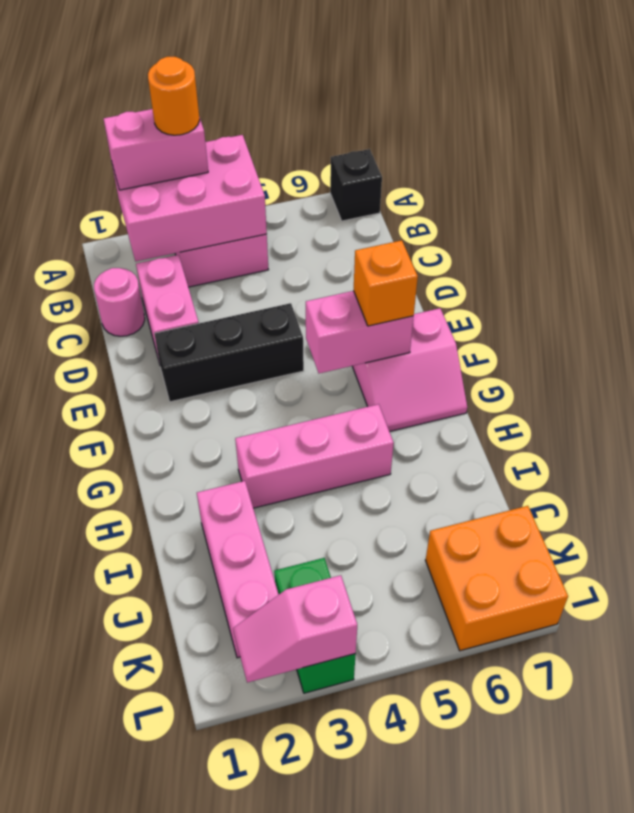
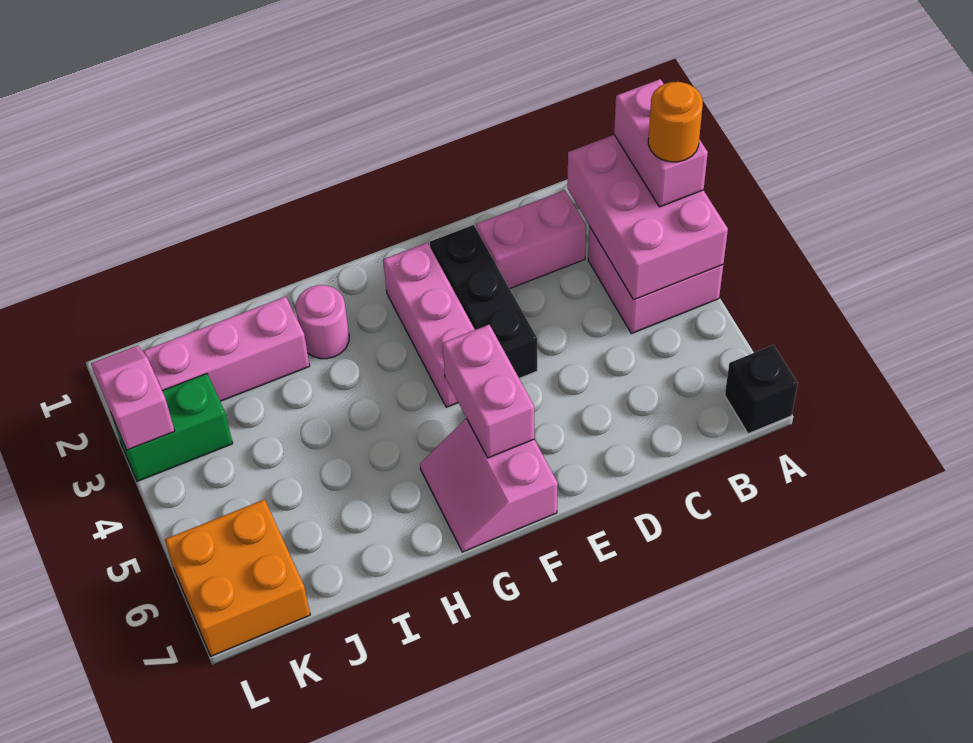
pink round brick C1 level 1 -> pink round brick H2 level 1
orange brick F6 level 3 -> none
pink brick H3:H5 level 1 -> pink brick F2:F4 level 1

